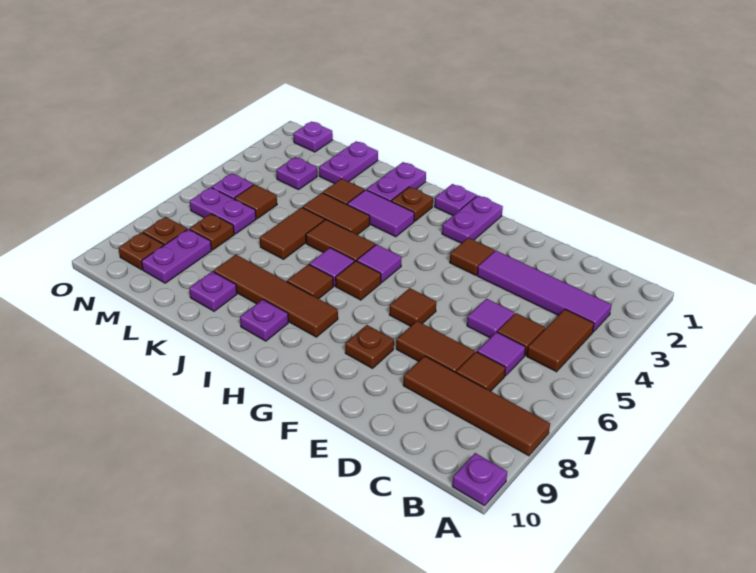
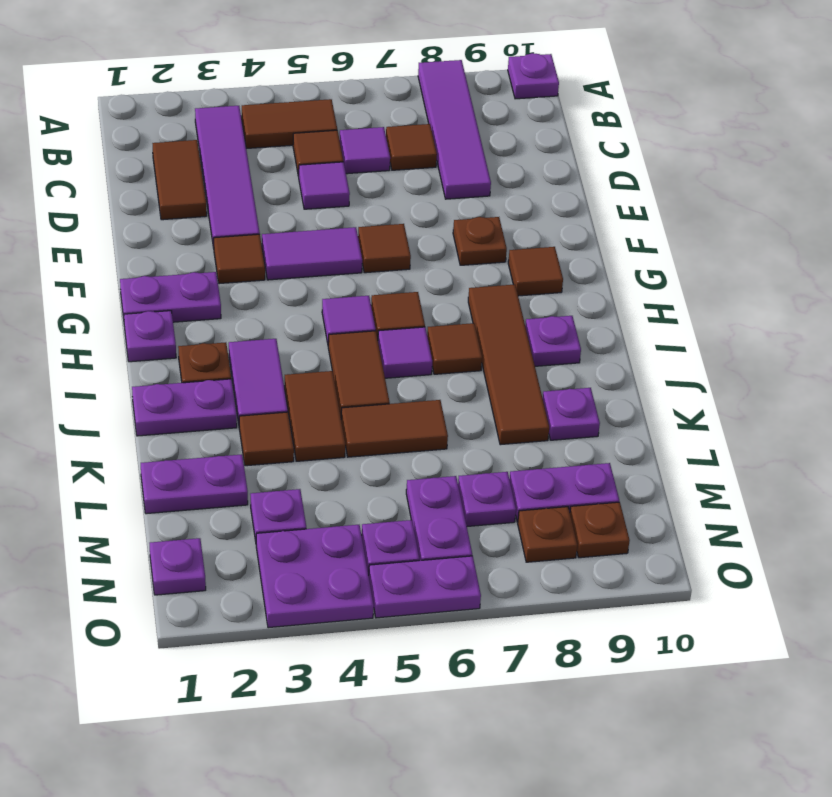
brown tile A8:D8 level 1 -> purple tile A8:D8 level 1
brown tile D7:E7 level 1 -> brown tile C2:D2 level 1
none -> purple tile F4:F5 level 1
brown tile M5 level 1 -> brown tile G9 level 1
brown plate M7 level 1 -> purple plate M7 level 1
none -> purple plate N3:O4 level 1
none -> purple plate O5:O6 level 1

